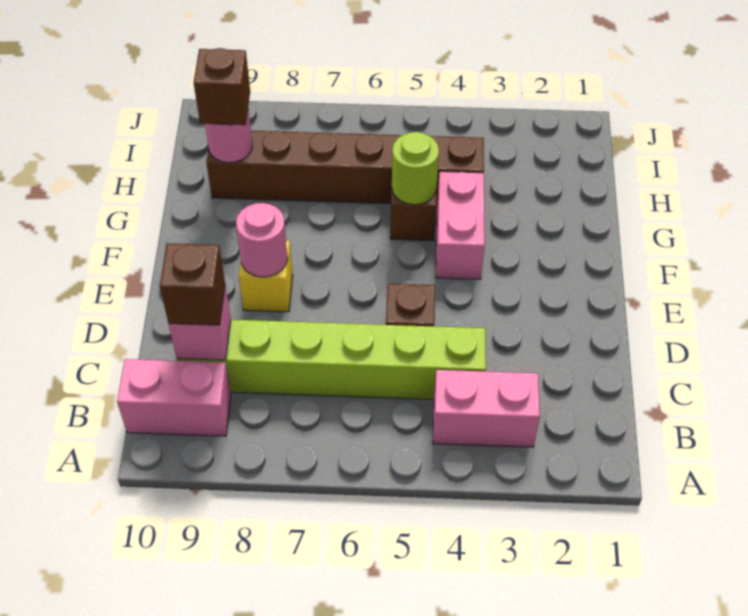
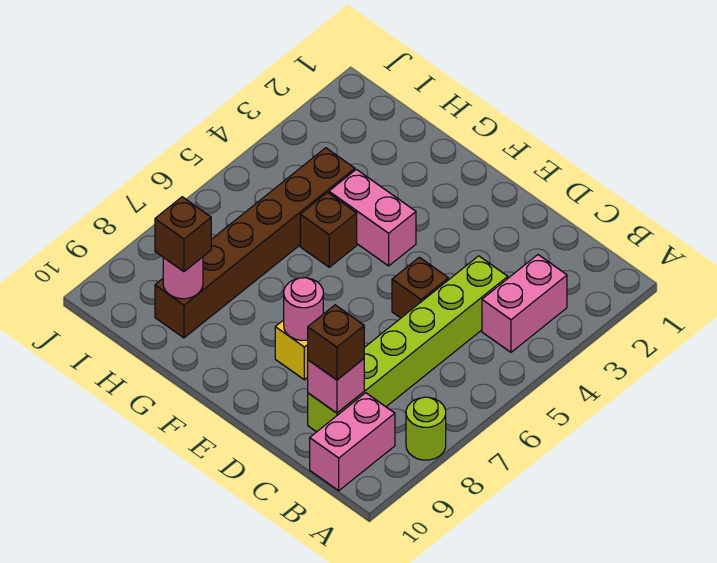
lime round brick G5 level 2 -> lime round brick A8 level 1

